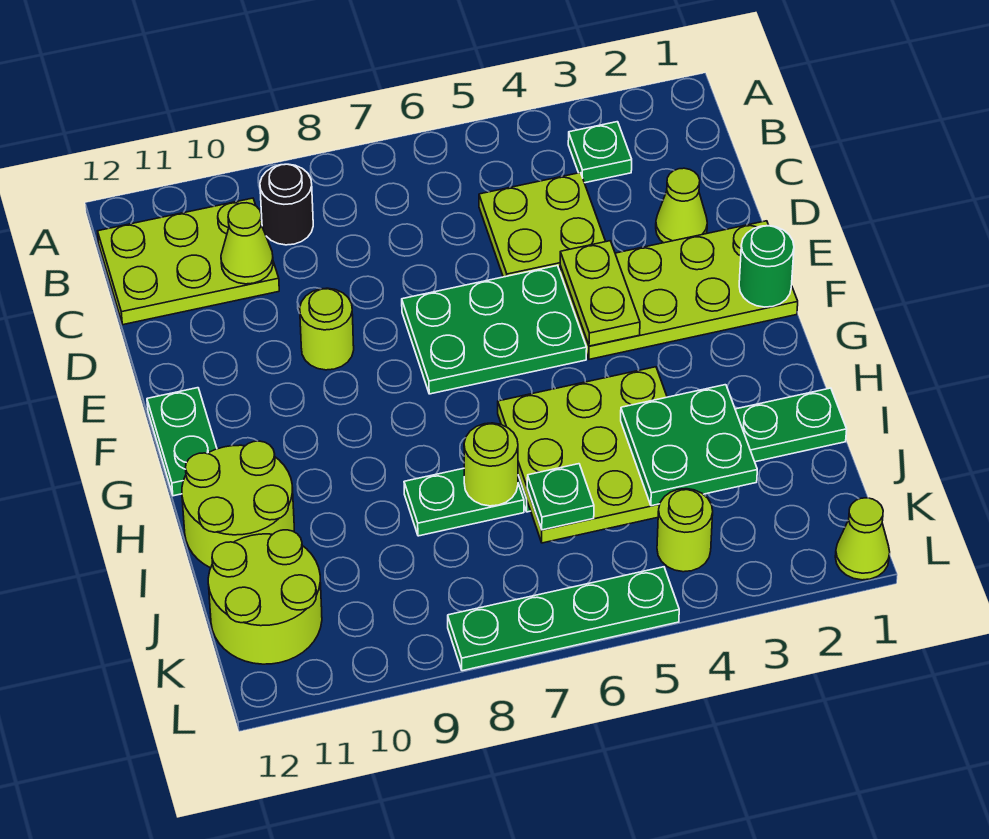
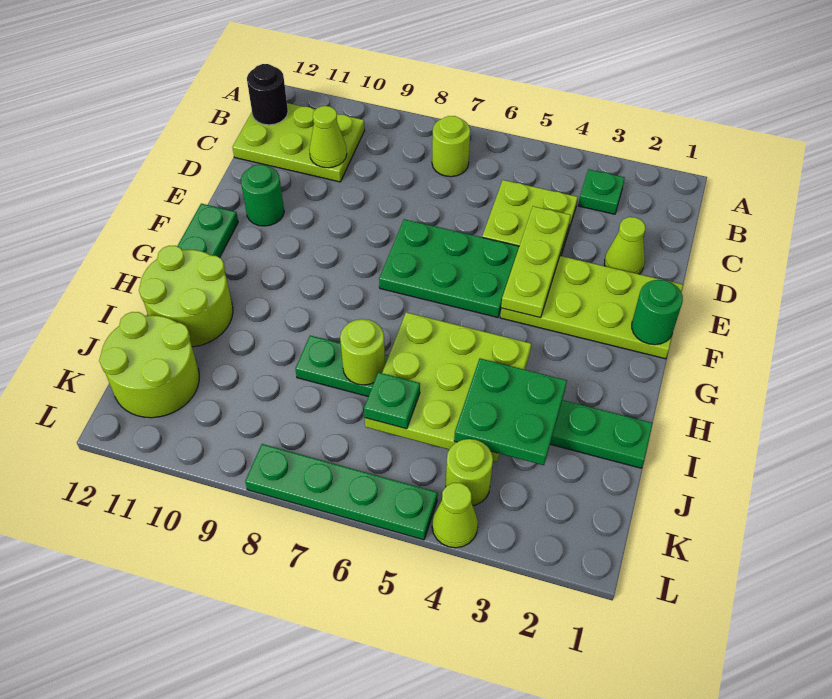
black round brick B9 level 1 -> black round brick B12 level 2
lime plate E4:F4 level 2 -> lime plate D4:F4 level 2
lime round brick E9 level 1 -> lime round brick B7 level 1
none -> green round brick E11 level 1
lime cone L1 level 1 -> lime cone L4 level 1

